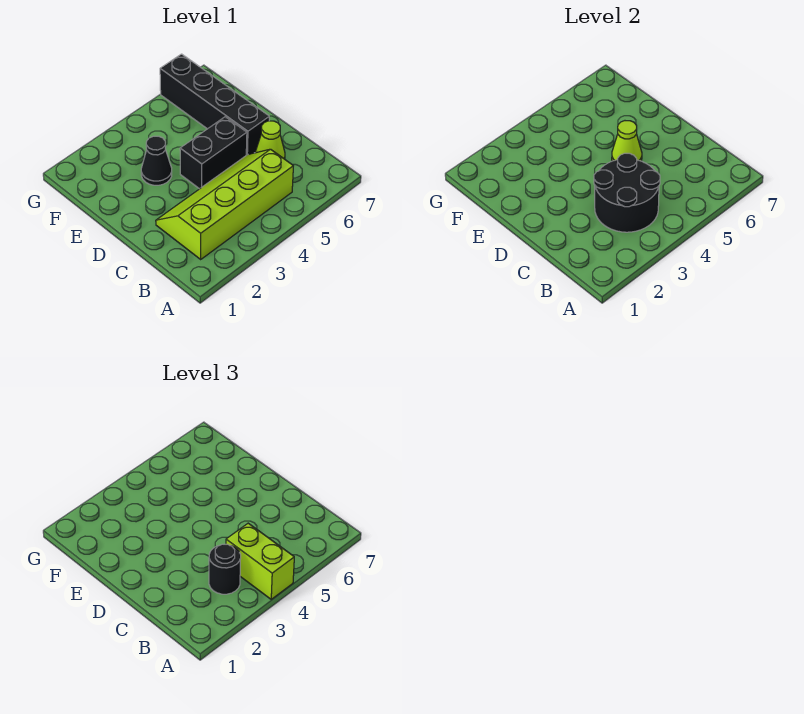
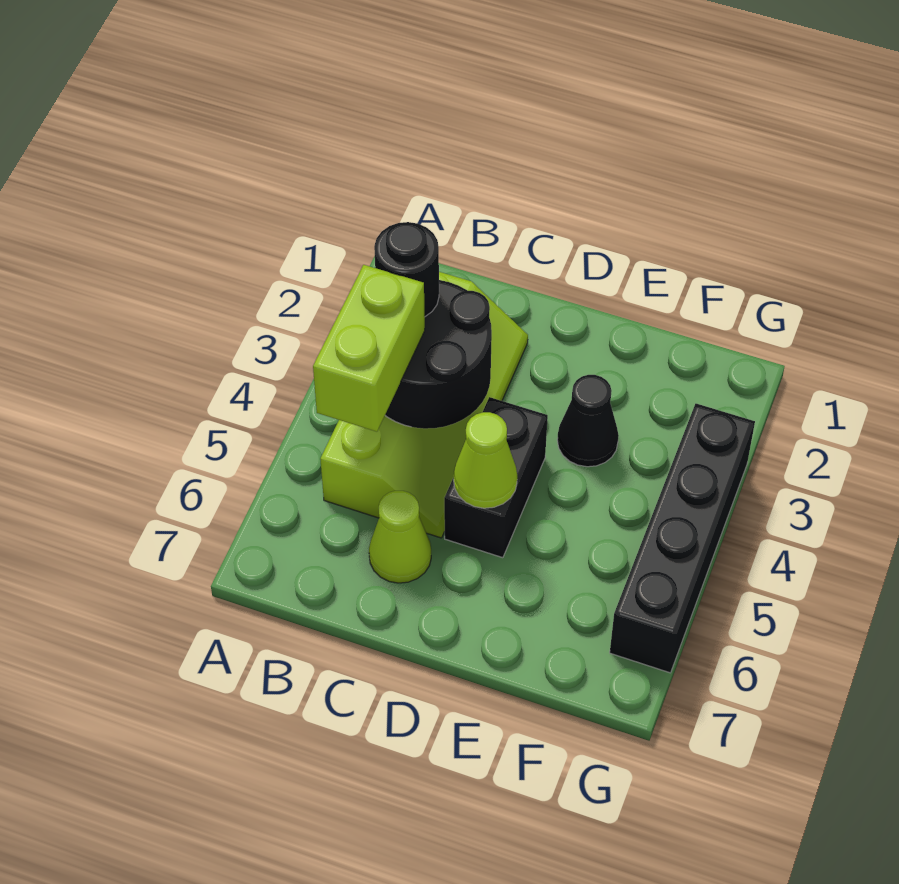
lime brick A4:B4 level 3 -> lime brick B4:B5 level 3
black brick D6:G6 level 1 -> black brick G3:G6 level 1

